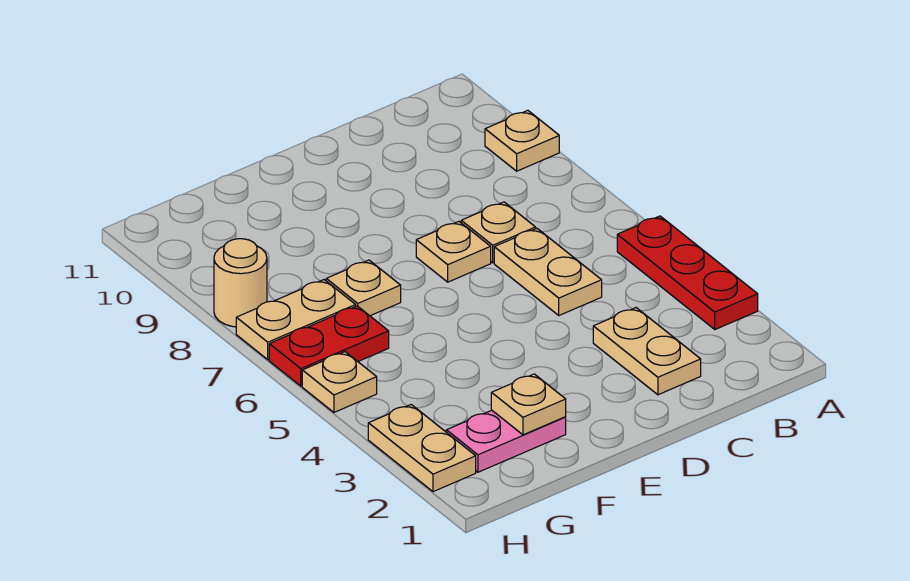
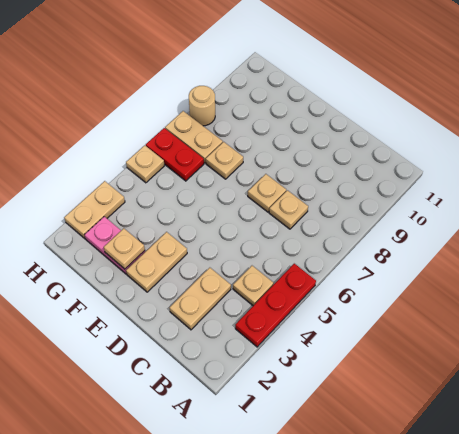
tan plate A9 level 1 -> tan plate B4 level 1
tan plate C5:C6 level 1 -> tan plate E2:E3 level 1

